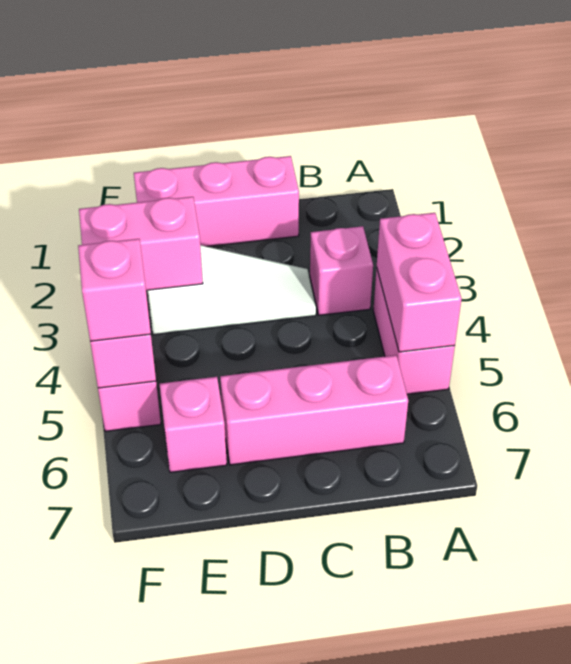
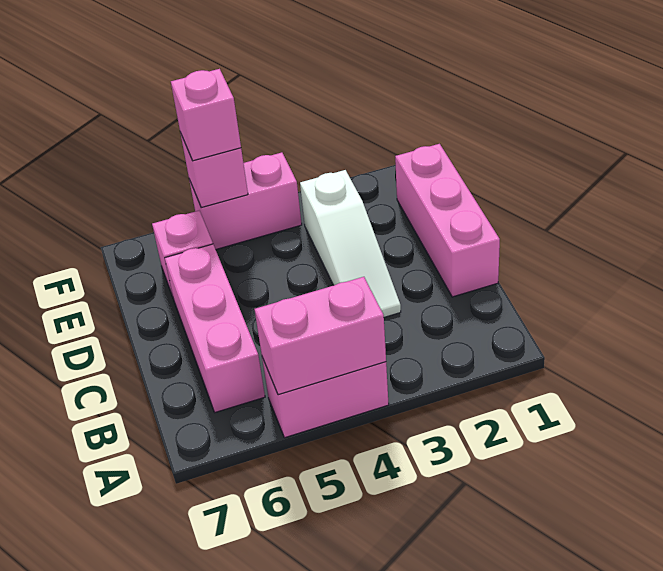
pink brick B3 level 1 -> none
pink brick E3:F3 level 2 -> none

